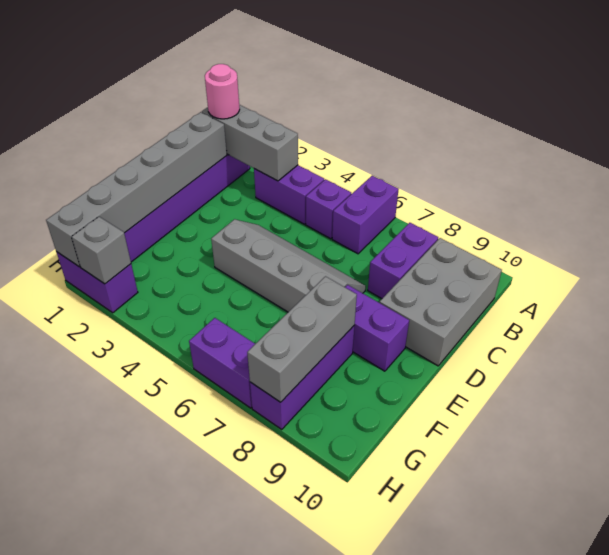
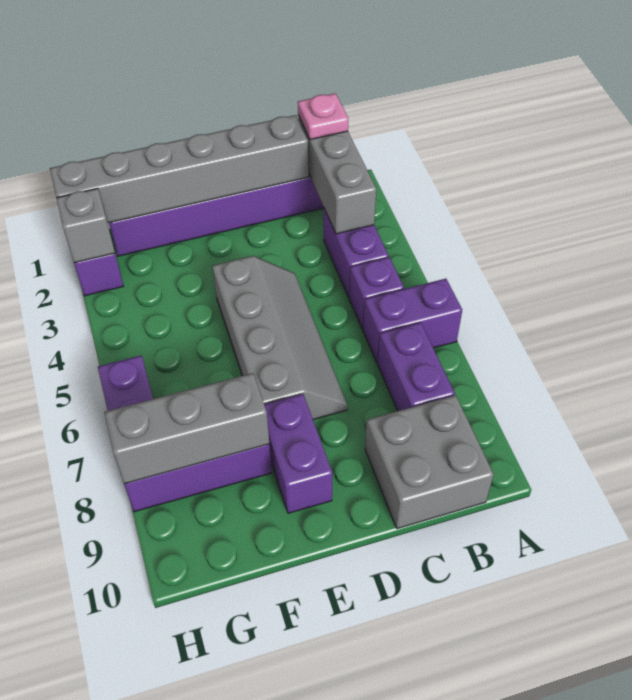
pink round brick B1 level 3 -> pink plate B1 level 3
purple brick B8:C8 level 1 -> purple brick B7:B8 level 1
grey brick B9:D10 level 1 -> grey brick B9:C10 level 1

